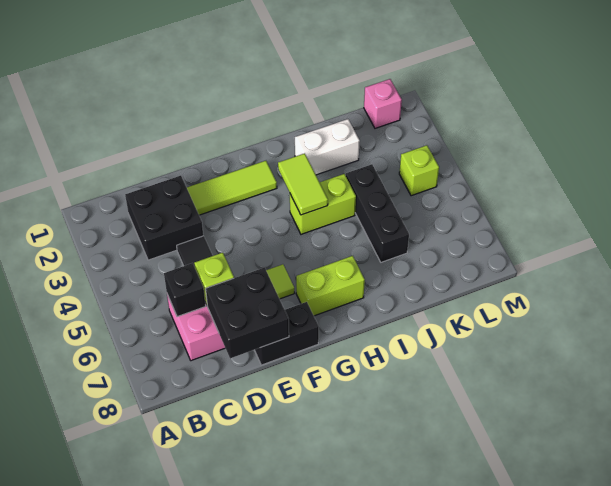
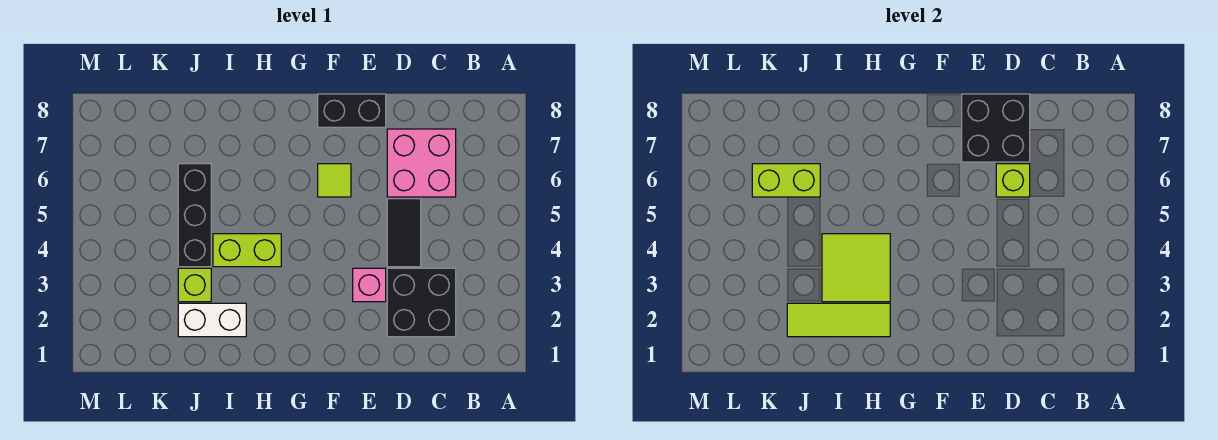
black brick C6 level 2 -> none
lime tile E2:G2 level 1 -> lime tile H2:J2 level 2
lime brick G7:H7 level 1 -> lime brick J6:K6 level 2
lime tile H3:H4 level 2 -> lime tile H3:I4 level 2
pink brick L1 level 1 -> pink brick E3 level 1
lime brick L4 level 1 -> lime brick J3 level 1

